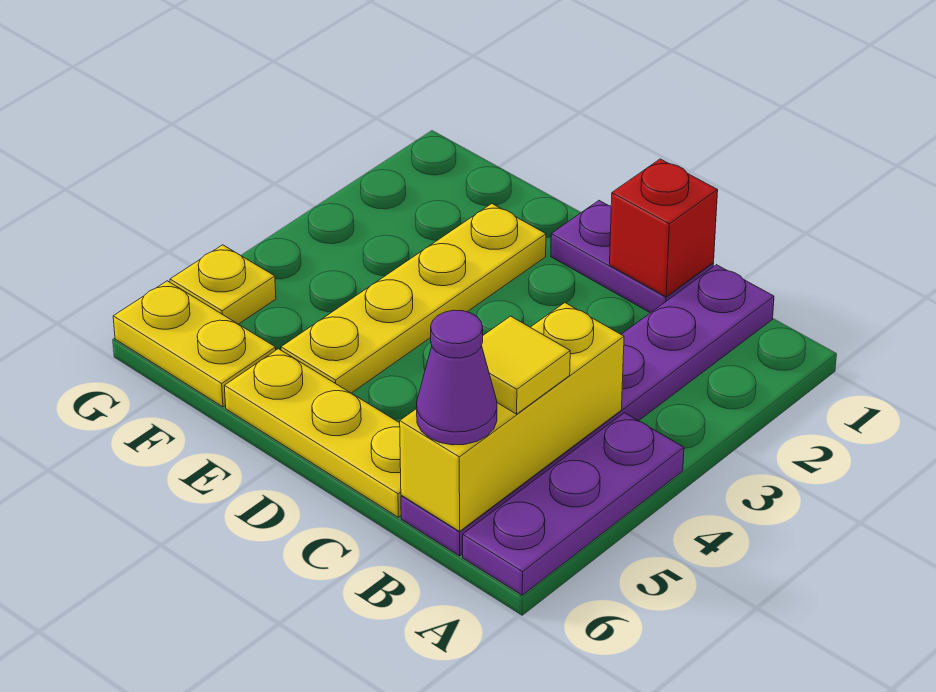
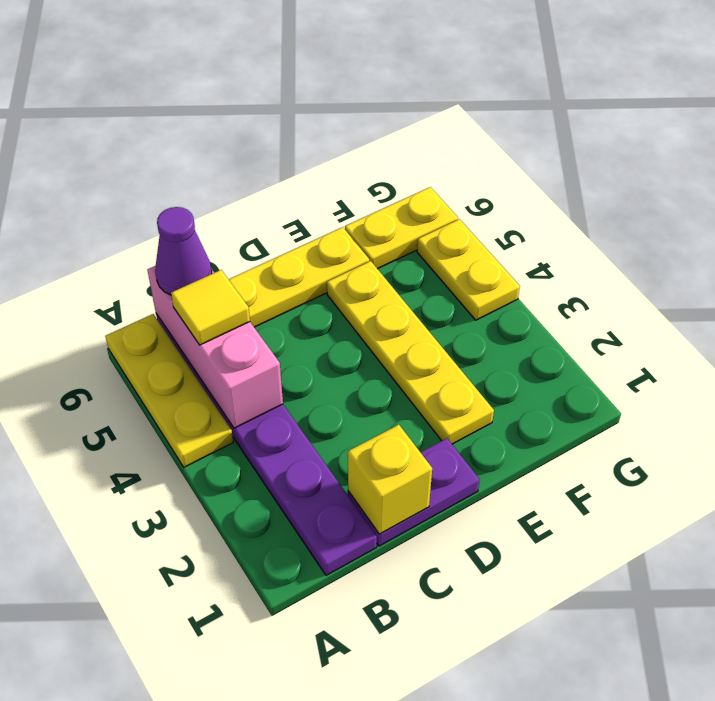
purple plate A4:A6 level 1 -> yellow plate A4:A6 level 1
yellow brick B4:B6 level 2 -> pink brick B4:B6 level 2
red brick C1 level 2 -> yellow brick C1 level 2
yellow plate G5 level 1 -> yellow plate G4:G5 level 1

